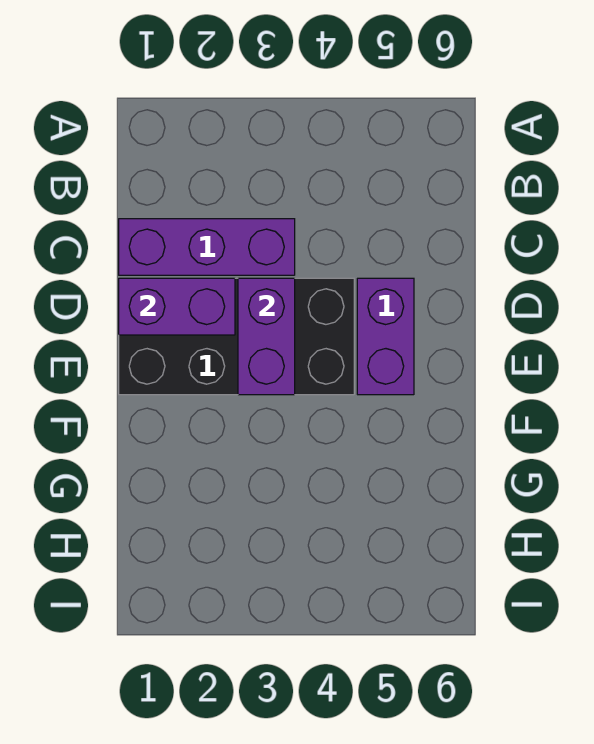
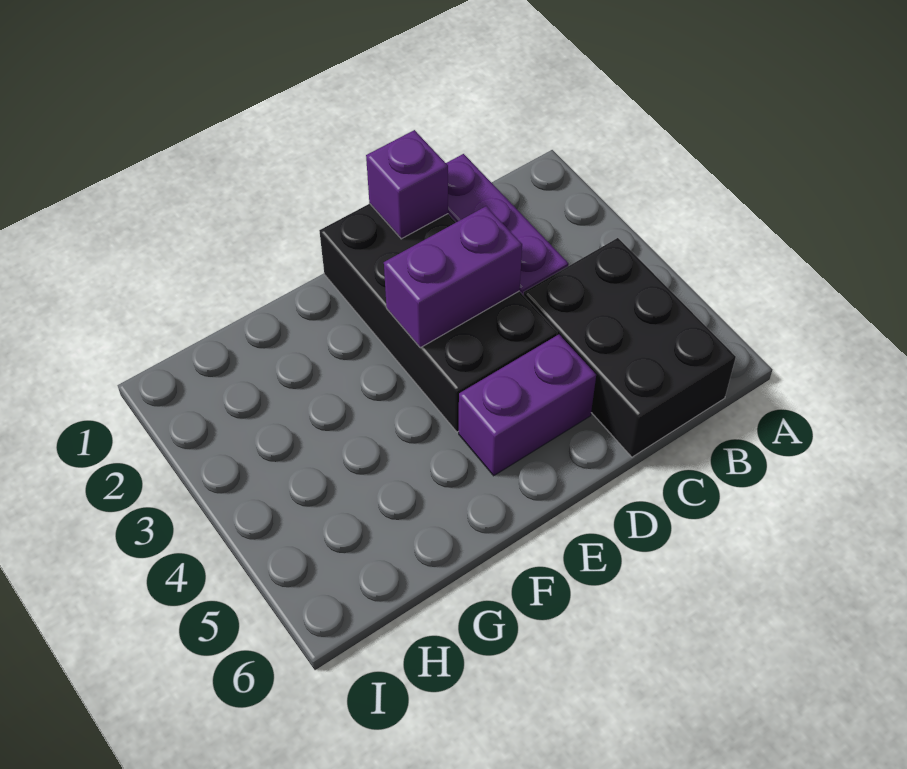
none -> black brick B4:C6 level 1
purple brick D1:D2 level 2 -> purple brick D1 level 2

